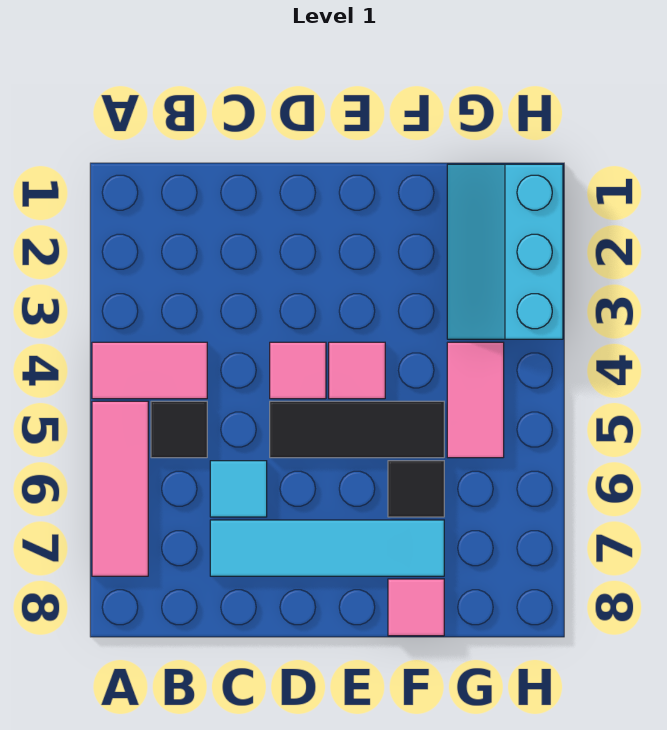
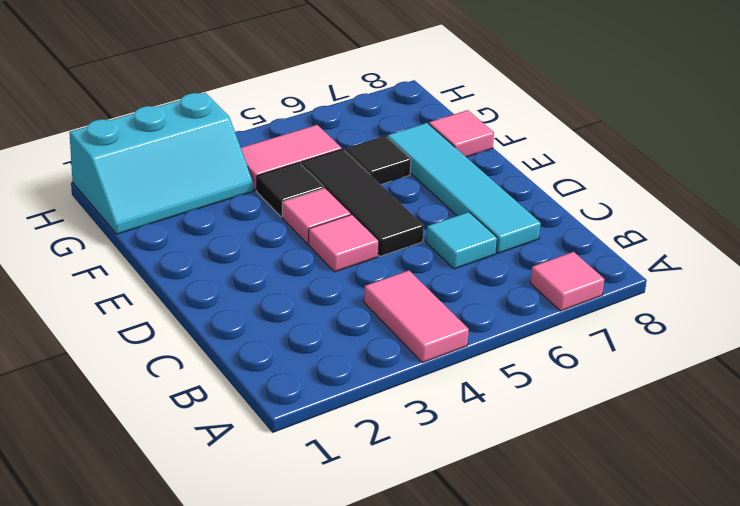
pink tile A5:A7 level 1 -> pink tile A7 level 1
black tile B5 level 1 -> black tile F4 level 1

